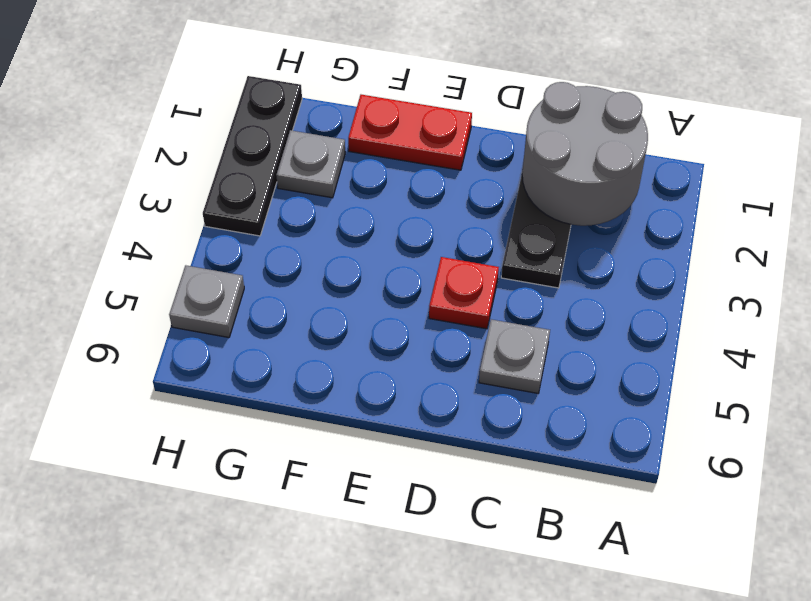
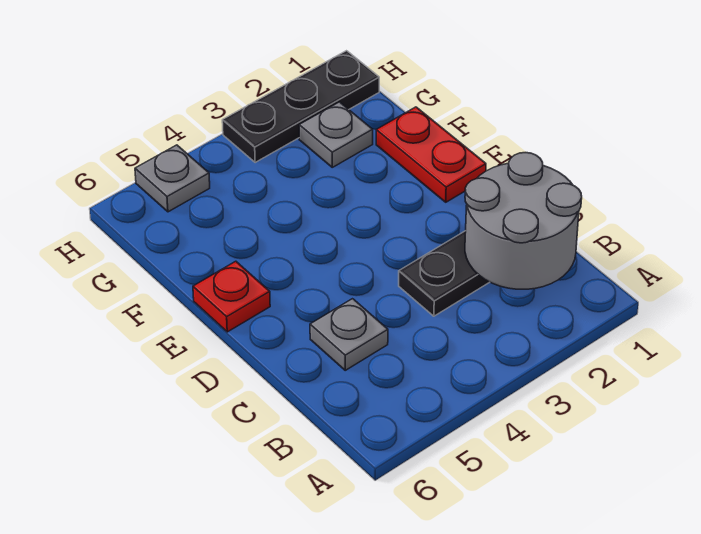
red plate D4 level 1 -> red plate E6 level 1

